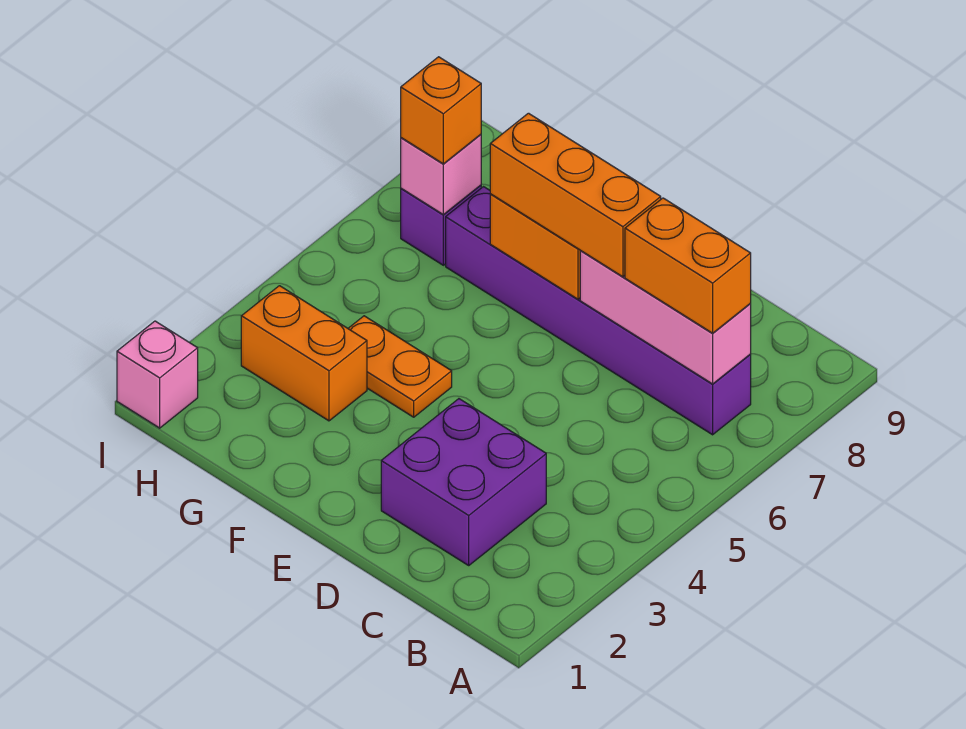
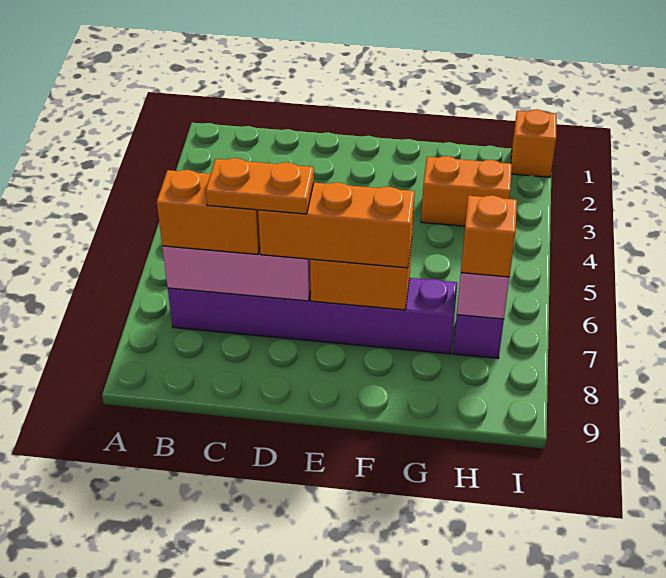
purple brick C2:D3 level 1 -> none
orange plate F4:G4 level 1 -> orange plate C7:D7 level 4
pink brick I1 level 1 -> orange brick I1 level 1

